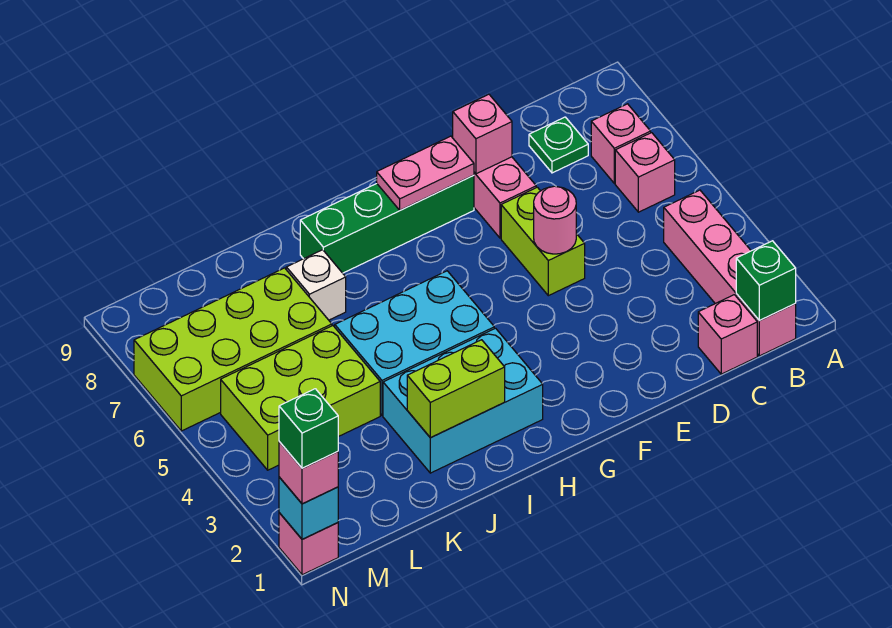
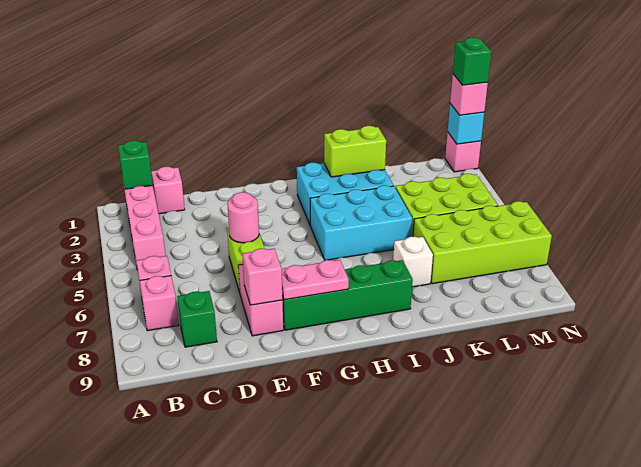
green plate C8 level 1 -> green brick C8 level 1

